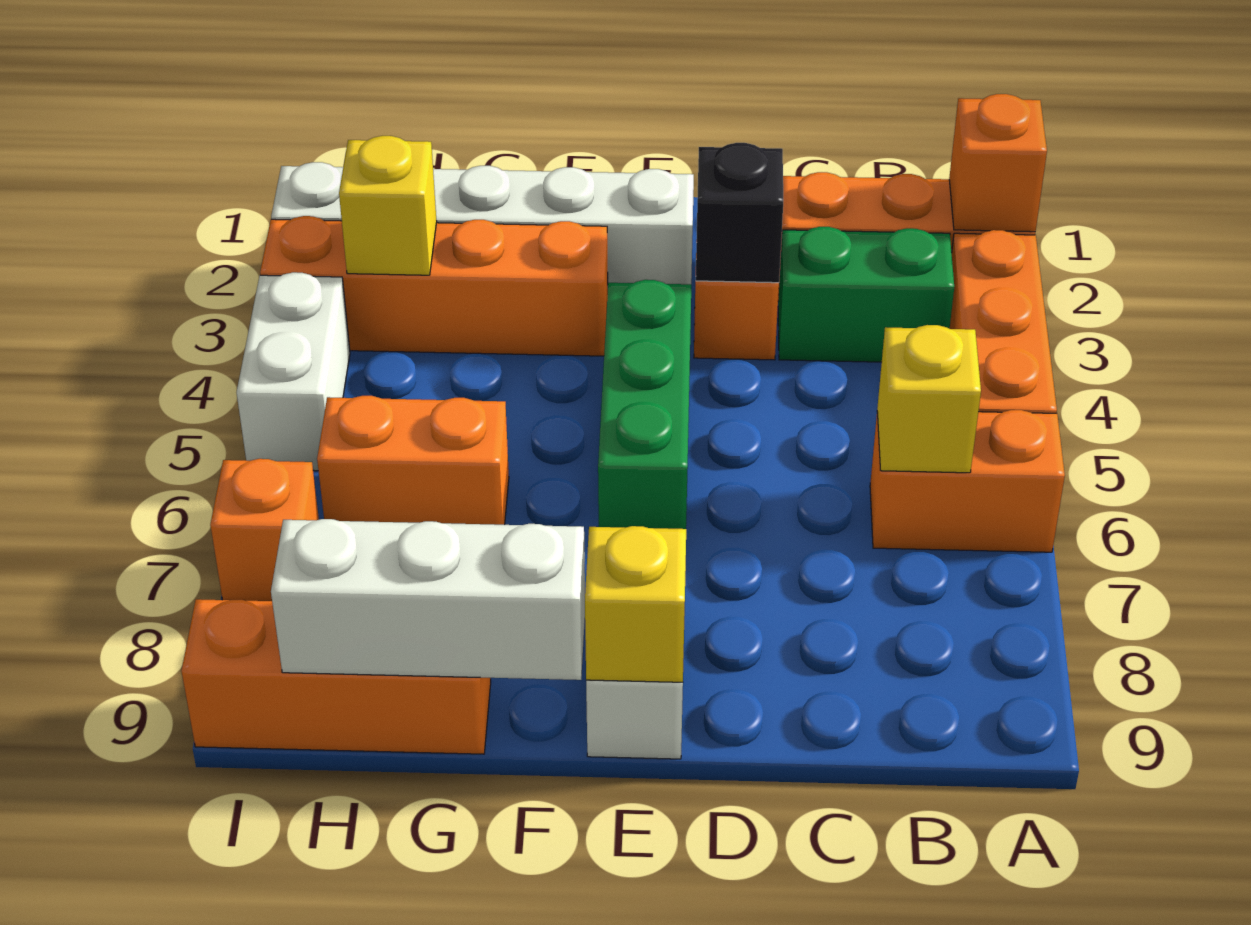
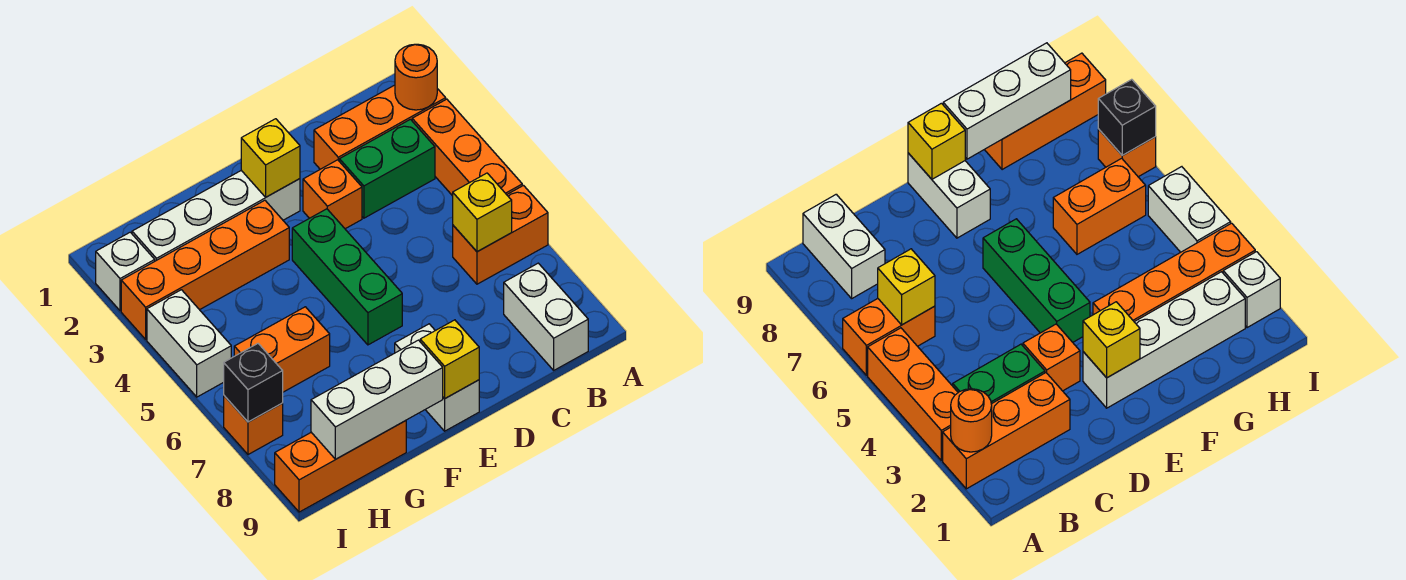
orange brick A2 level 2 -> orange round brick A2 level 2
none -> white brick B8:B9 level 1
black brick D3 level 2 -> black brick I7 level 2
yellow brick H3 level 2 -> yellow brick E2 level 2

